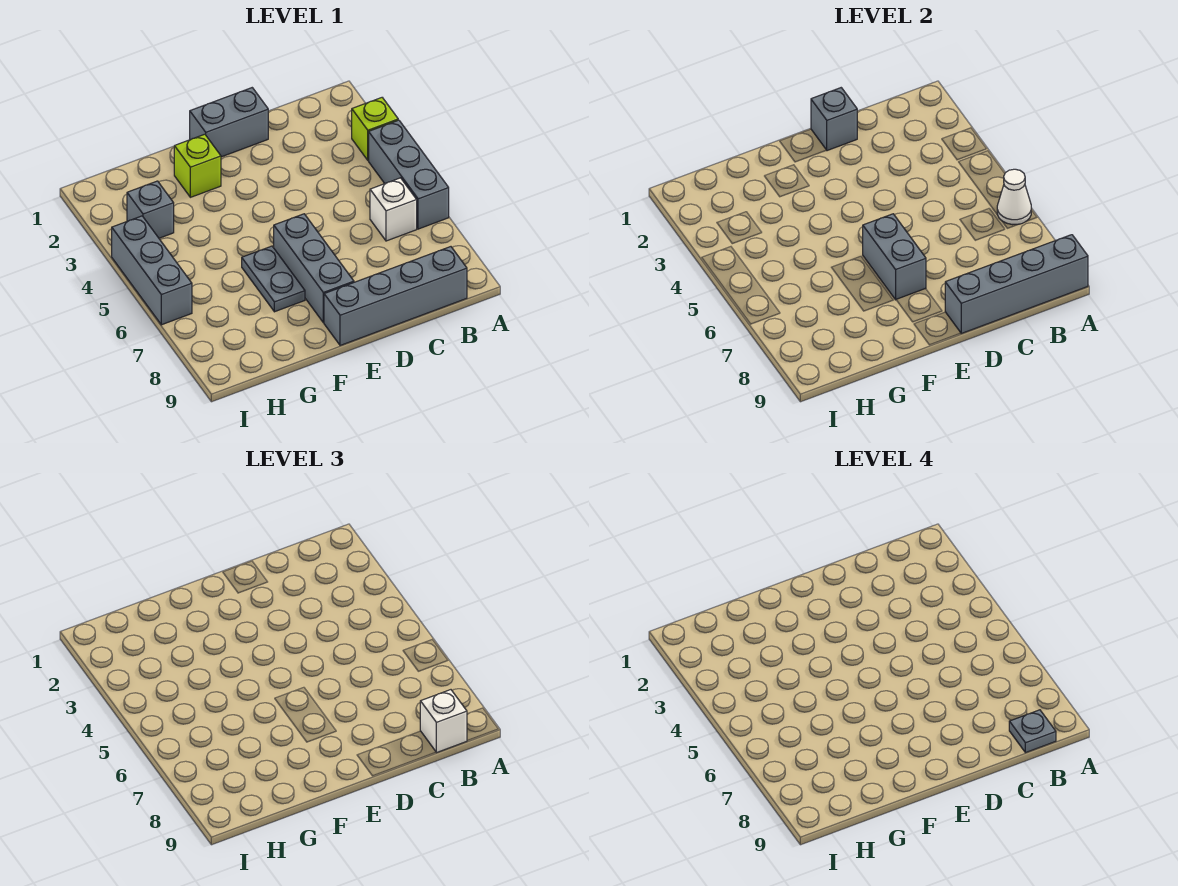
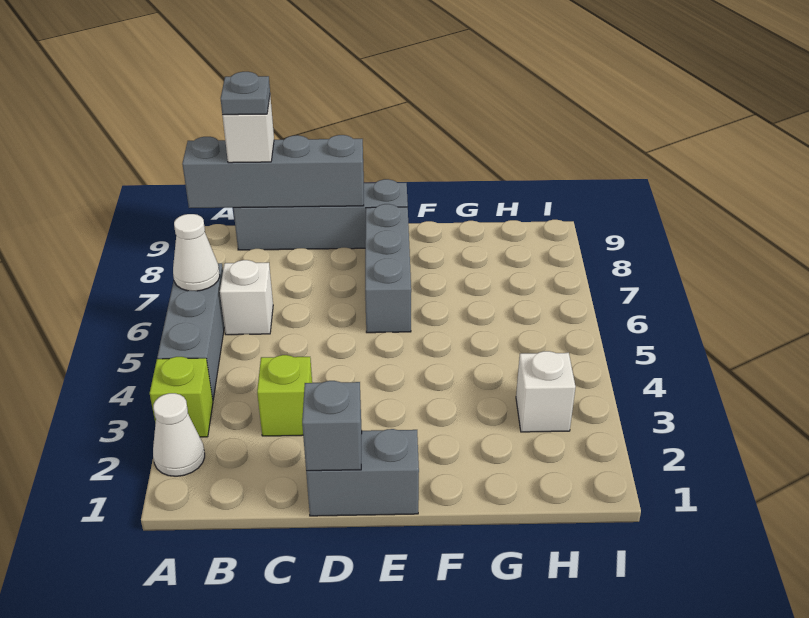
none -> white cone A2 level 1
grey brick E6:E7 level 2 -> none
lime brick F2 level 1 -> lime brick C3 level 1
grey plate F6:F7 level 1 -> none
grey brick H3 level 1 -> white brick H3 level 1
grey brick I4:I6 level 1 -> none

